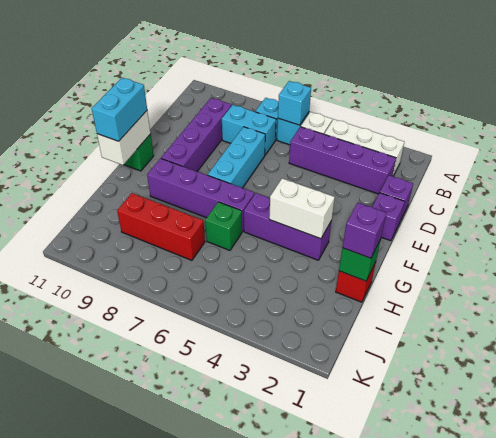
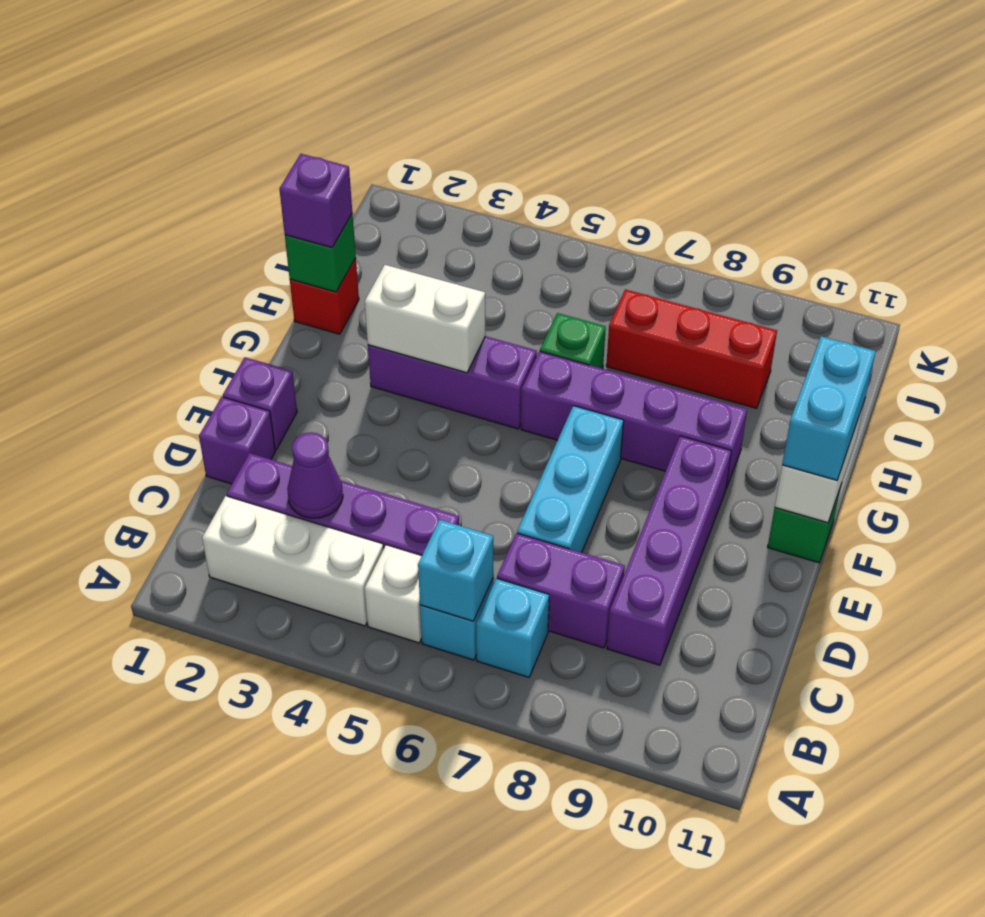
none -> purple cone C3 level 2
cyan brick C7:C8 level 1 -> purple brick C7:C8 level 1

